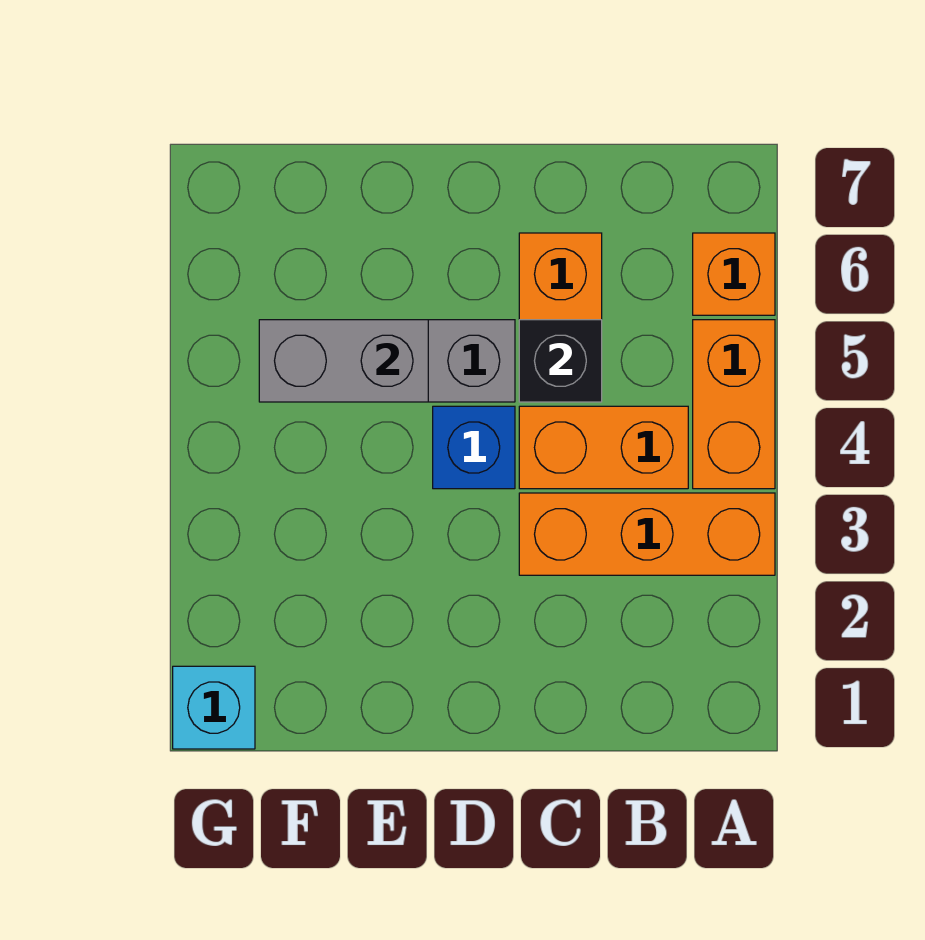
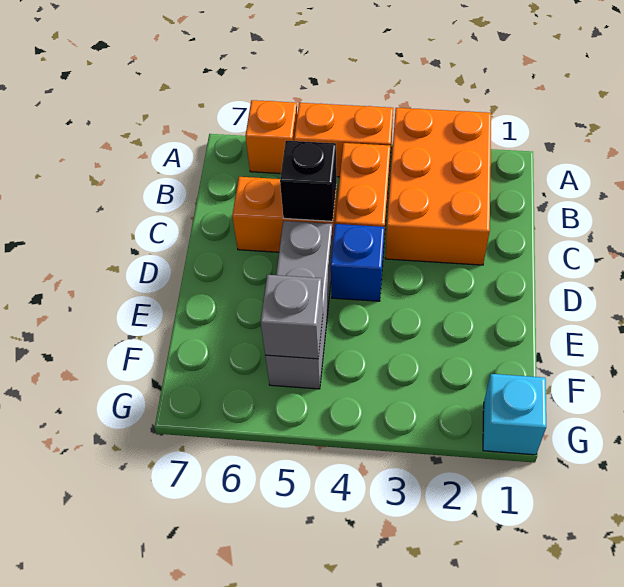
orange brick A3:C3 level 1 -> orange brick A2:C3 level 1
grey brick E5:F5 level 2 -> grey brick F5 level 2

